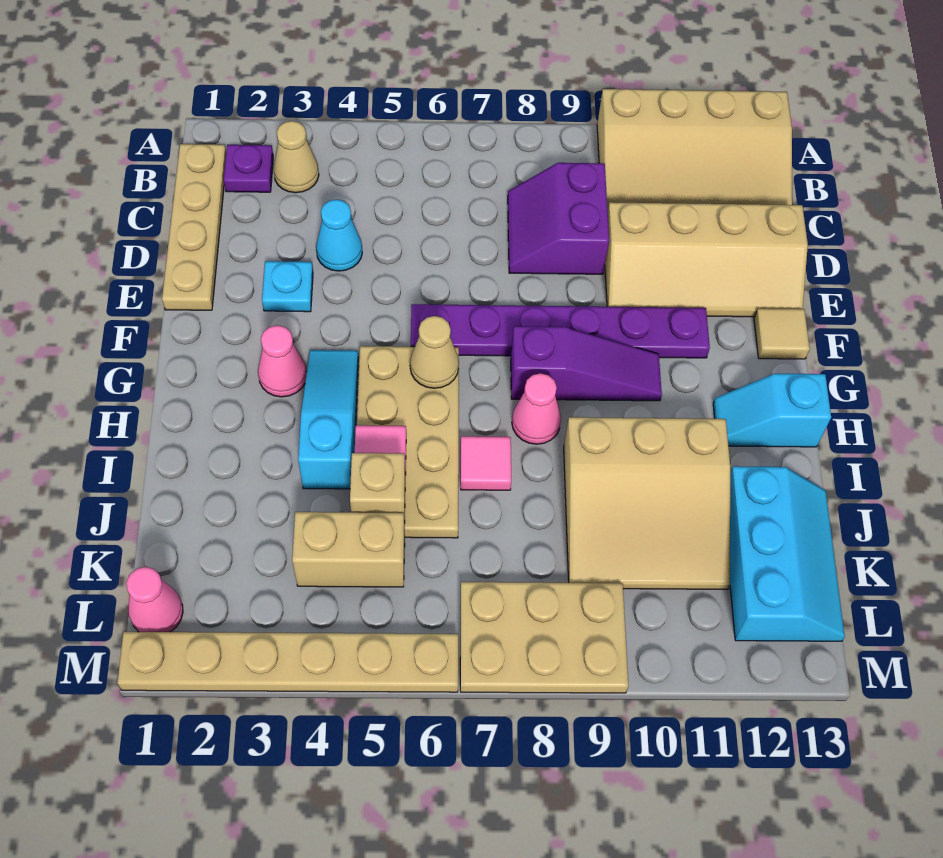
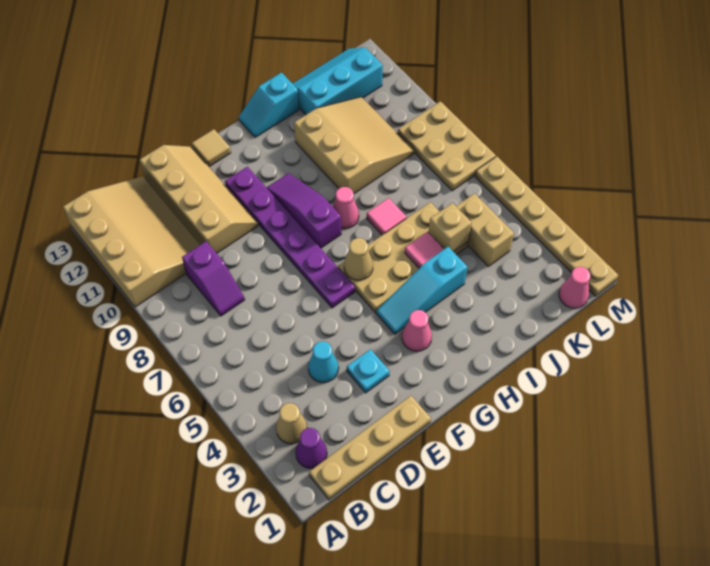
purple plate B2 level 1 -> purple cone B2 level 1
purple slope C8:D9 level 1 top 9 -> purple slope C8:C9 level 1 top 9
cyan slope H12:H13 level 1 top 13 -> cyan slope H13:I13 level 1 top I

